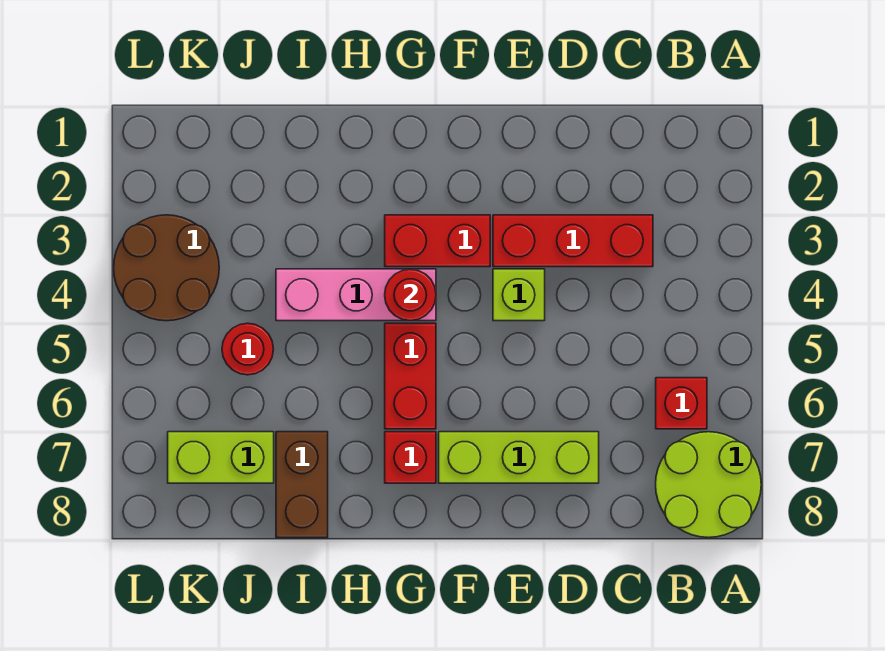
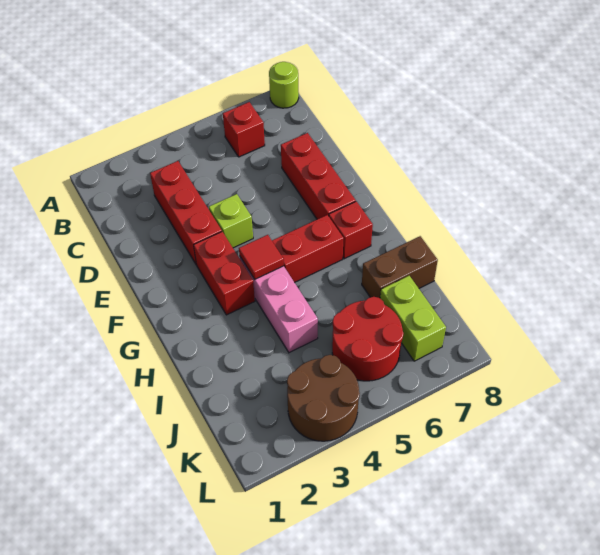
lime round brick A7:B8 level 1 -> lime round brick A8 level 1
lime brick D7:F7 level 1 -> red brick D7:F7 level 1
red round brick G4 level 2 -> red tile G4 level 2
red round brick J5 level 1 -> red round brick J5:K6 level 1

